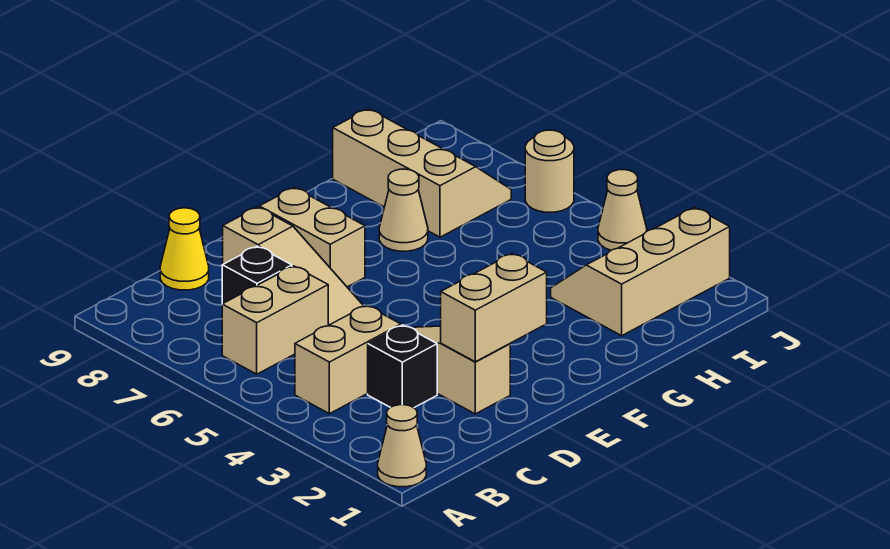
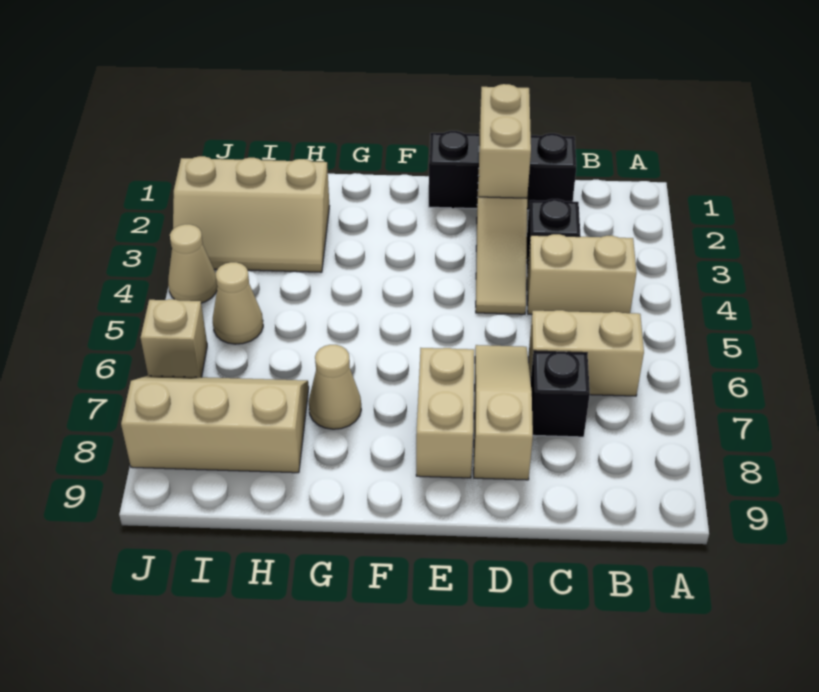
tan cone A1 level 1 -> tan cone I5 level 1
none -> black brick C1:E1 level 1
yellow cone C9 level 1 -> none
tan brick D2:E2 level 2 -> tan brick D1:D2 level 2
tan slope H7:I9 level 1 top H -> tan slope H7:J8 level 1 top 8
tan round brick J6 level 1 -> tan brick J6 level 1

